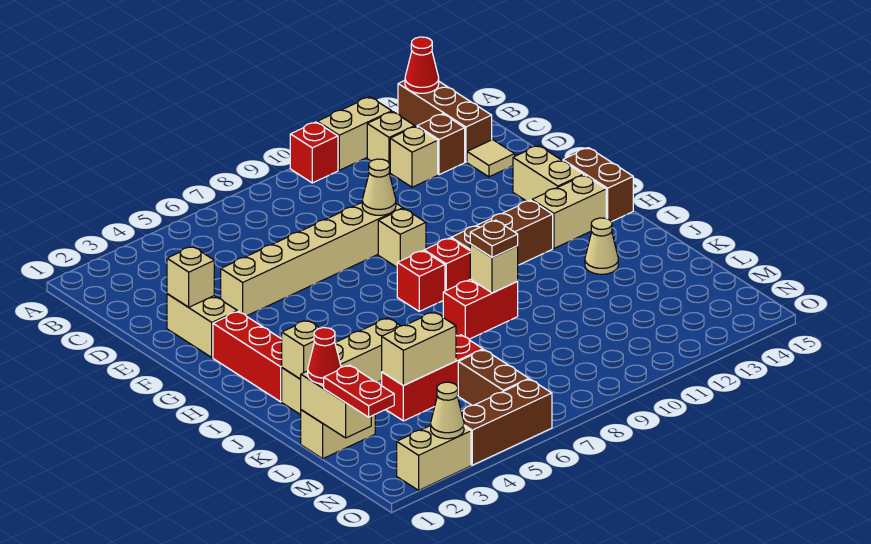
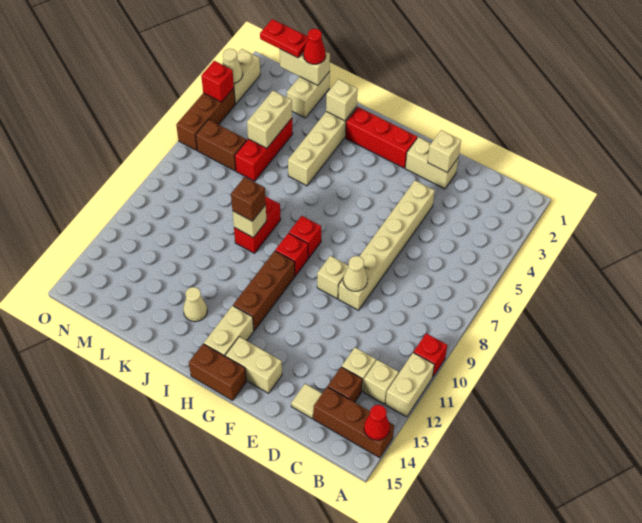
brown plate J9 level 3 -> brown brick J9 level 3
none -> red brick O4 level 2

